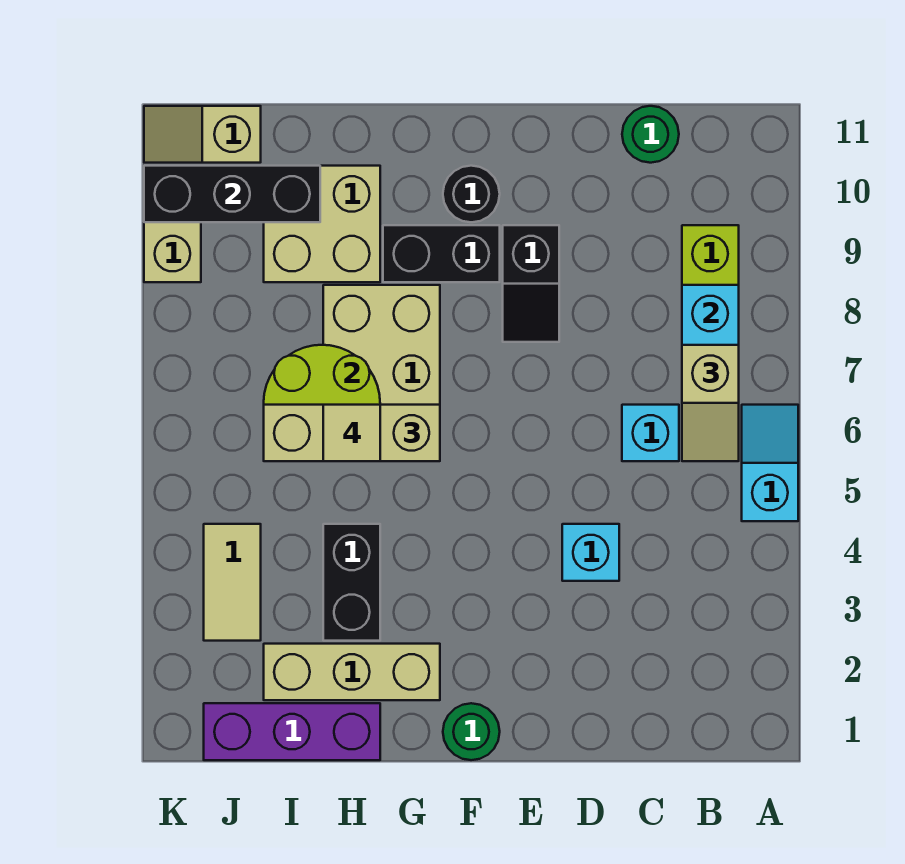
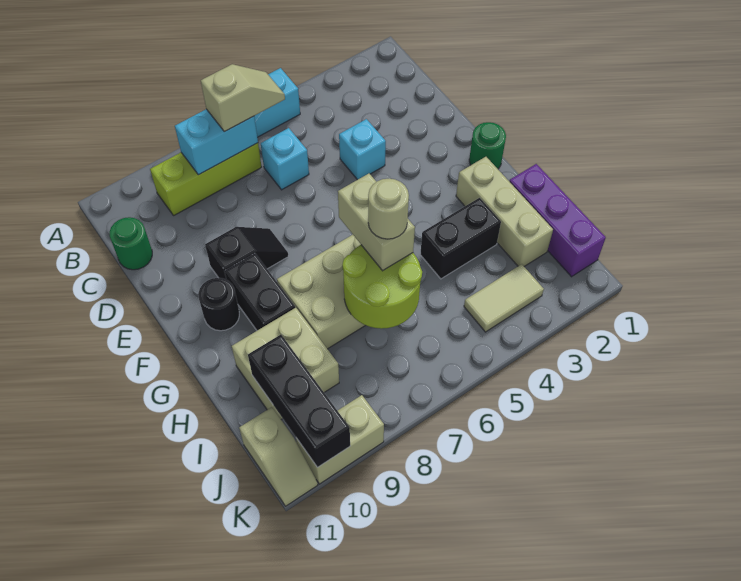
tan brick G6:I6 level 3 -> tan brick G6:H6 level 3
tan tile H6 level 4 -> tan round brick H6 level 4

